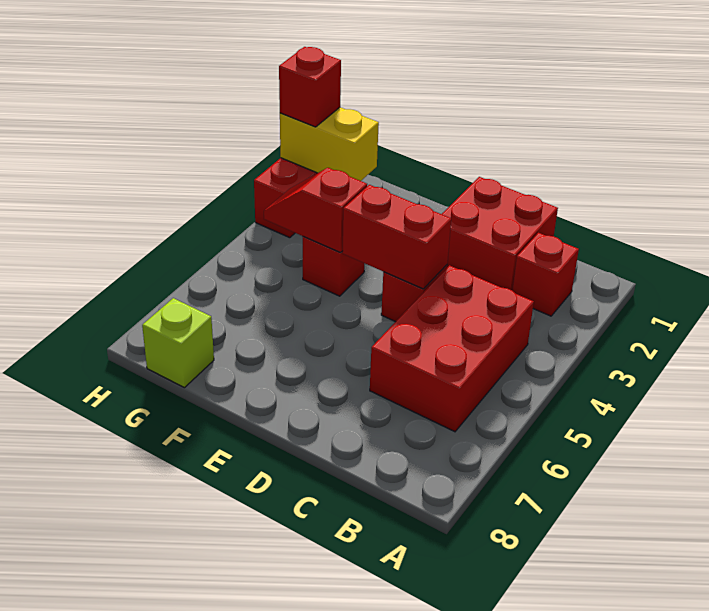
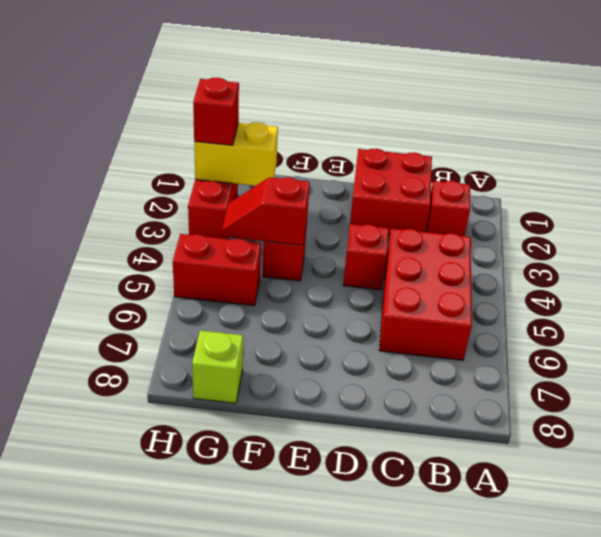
red brick D4:E4 level 2 -> red brick G5:H5 level 1

